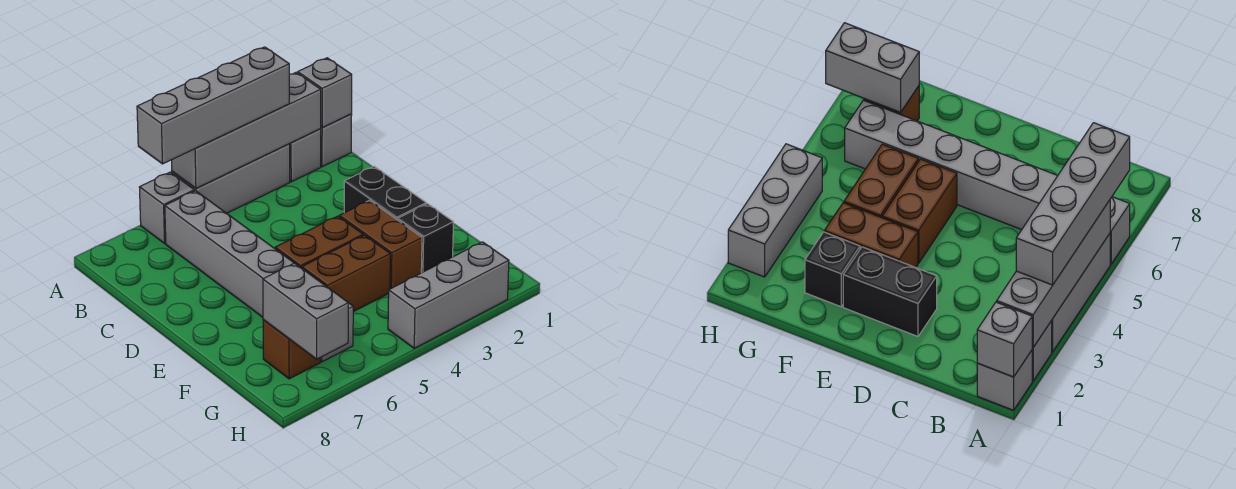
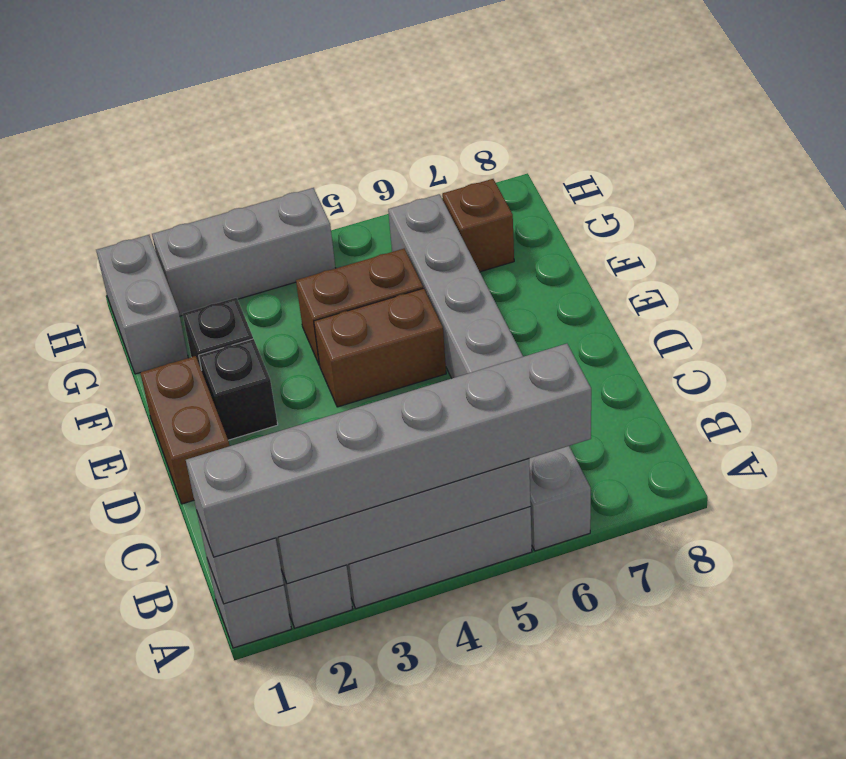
grey brick A3:A6 level 3 -> grey brick A1:A6 level 3
black brick D2:E2 level 1 -> black brick E2 level 1
brown brick E3:F3 level 1 -> brown brick D1:E1 level 1
grey brick G7:H7 level 2 -> grey brick G1:H1 level 1

